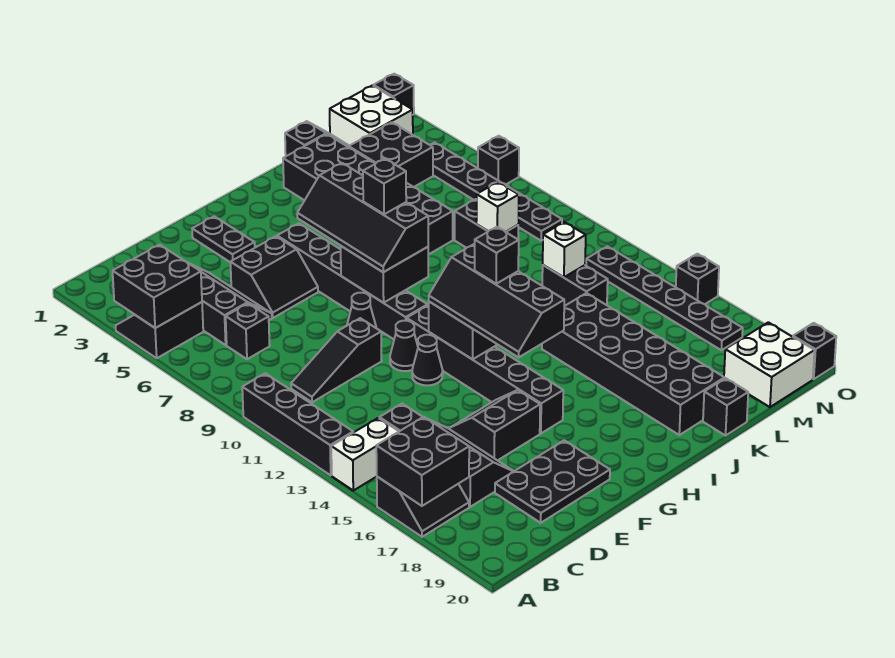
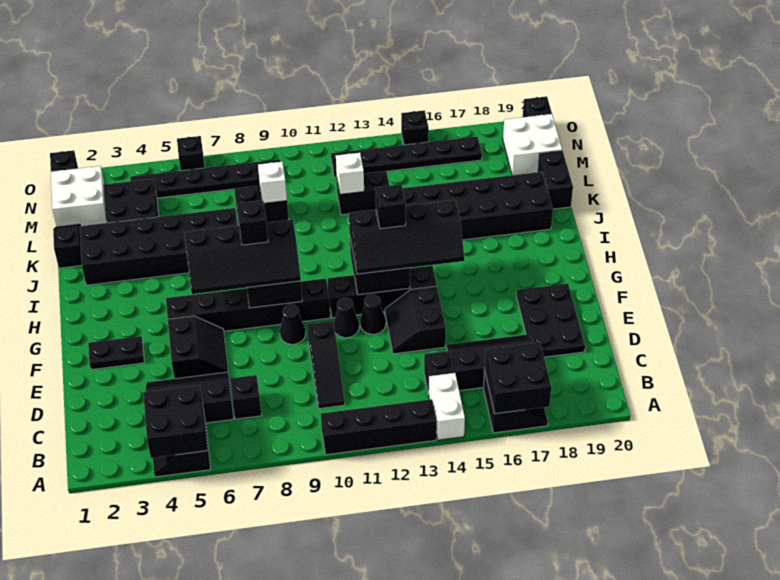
black slope E15:F16 level 1 top 16 -> black slope E13:F14 level 1 top 14
black brick G11:G16 level 1 -> black brick G11:G14 level 1
black brick K20 level 1 -> black brick K20:L20 level 1

